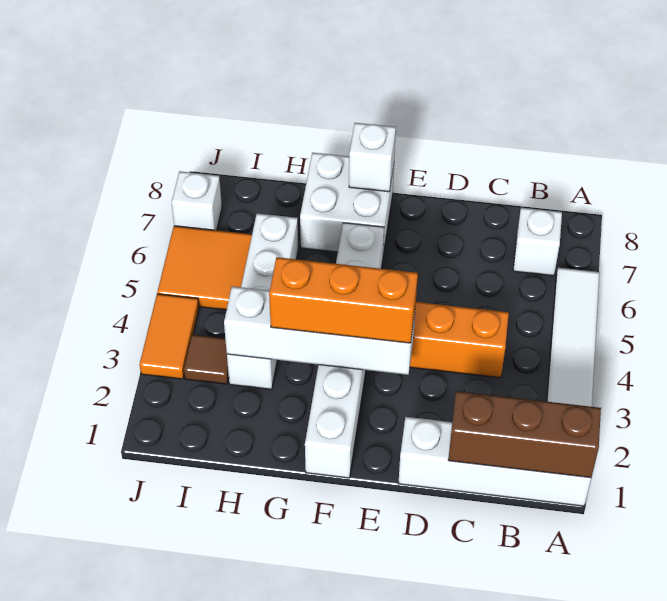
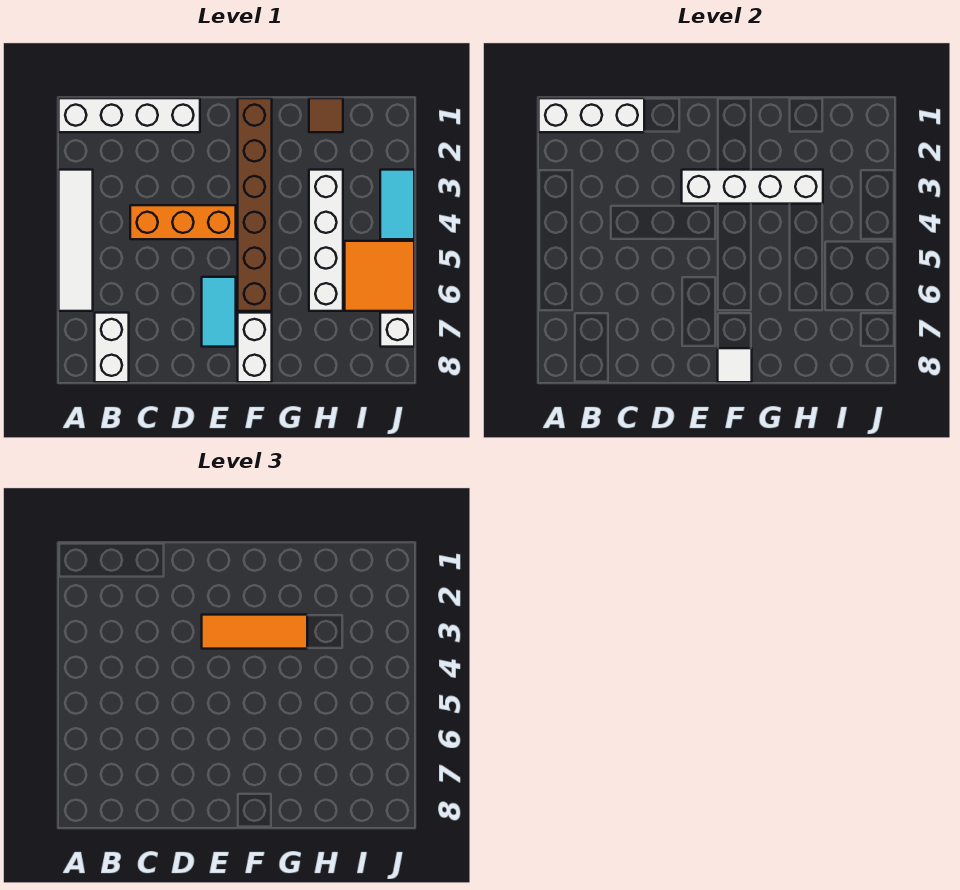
brown brick A1:C1 level 2 -> white brick A1:C1 level 2
white brick B7 level 1 -> white brick B7:B8 level 1
orange brick E3:G3 level 3 -> orange tile E3:G3 level 3
none -> cyan tile E6:E7 level 1
white brick F1:F6 level 1 -> brown brick F1:F6 level 1
white brick F7:G8 level 1 -> white brick F7:F8 level 1
white brick F8 level 2 -> white tile F8 level 2
brown tile I3 level 1 -> brown tile H1 level 1
orange tile J3:J4 level 1 -> cyan tile J3:J4 level 1

